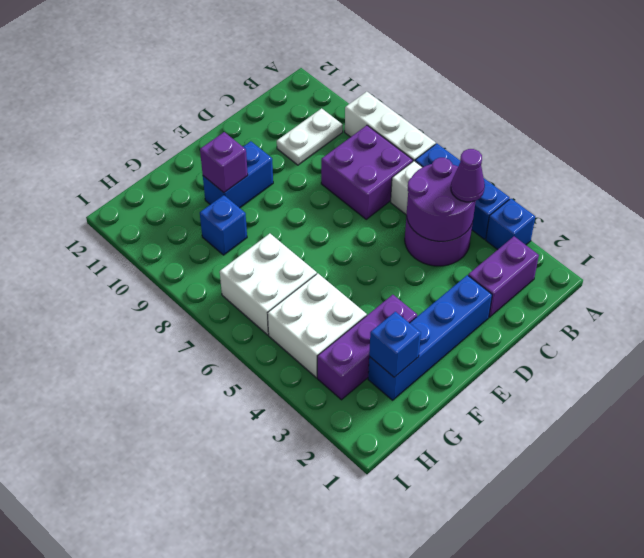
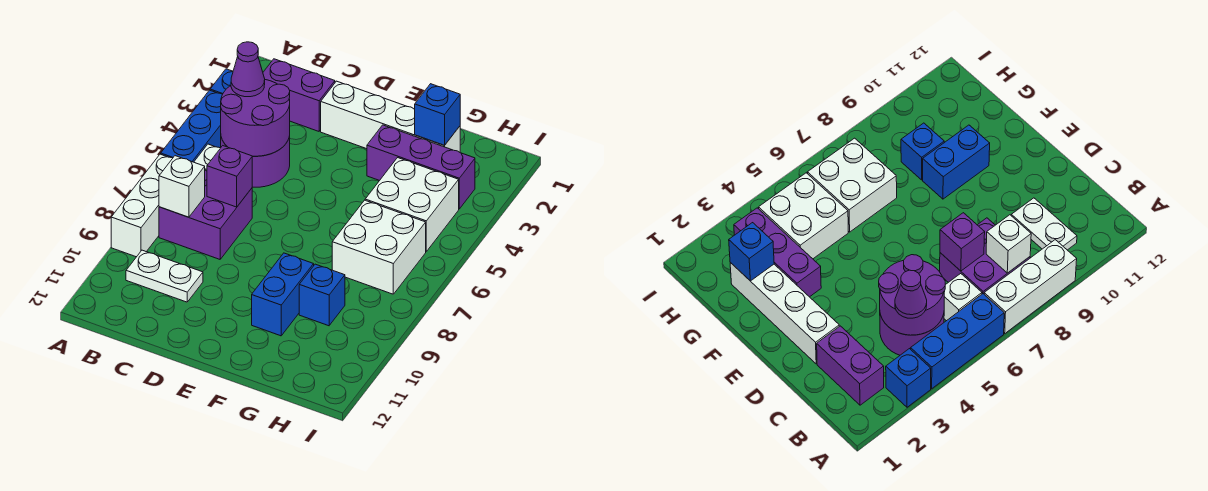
none -> white brick B8 level 2
blue brick D2:G2 level 1 -> white brick D2:G2 level 1
blue brick E10:F10 level 1 -> blue brick F9:F10 level 1
purple brick F10 level 2 -> purple brick C7 level 2

